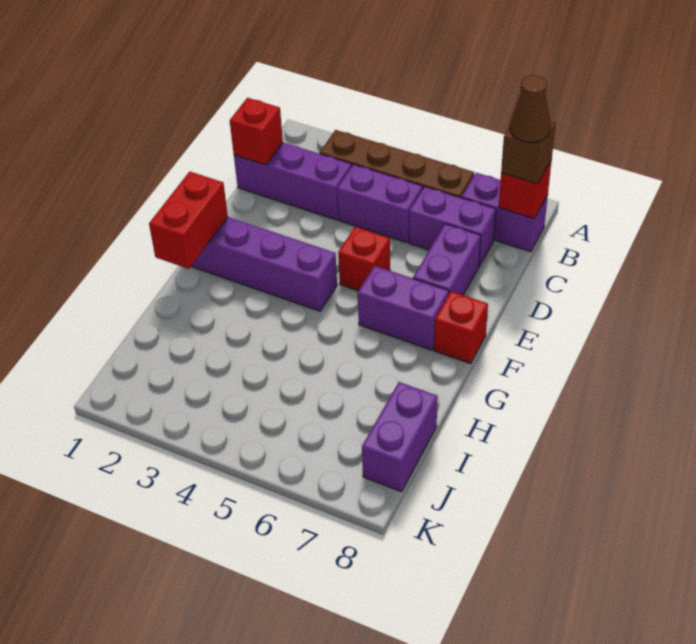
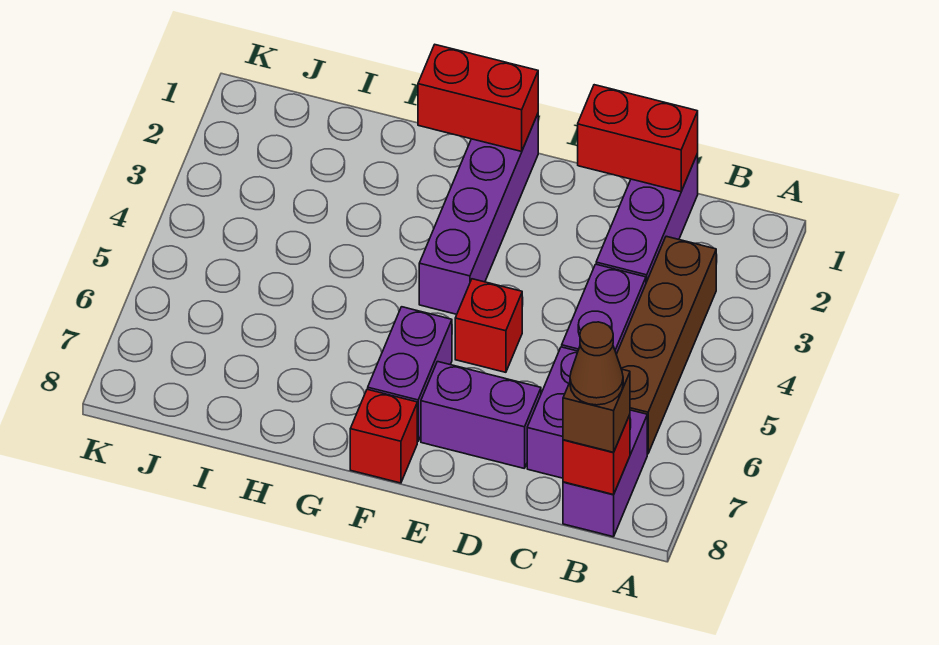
red brick C1 level 2 -> red brick C1:D1 level 2
purple brick I8:J8 level 1 -> none

